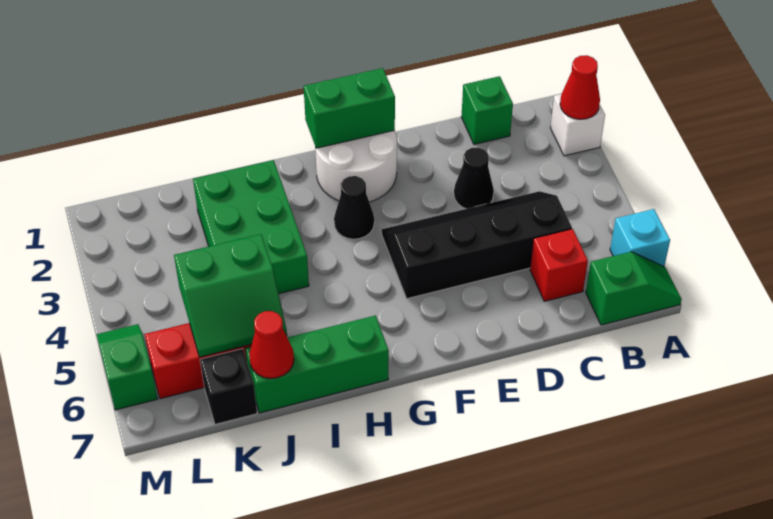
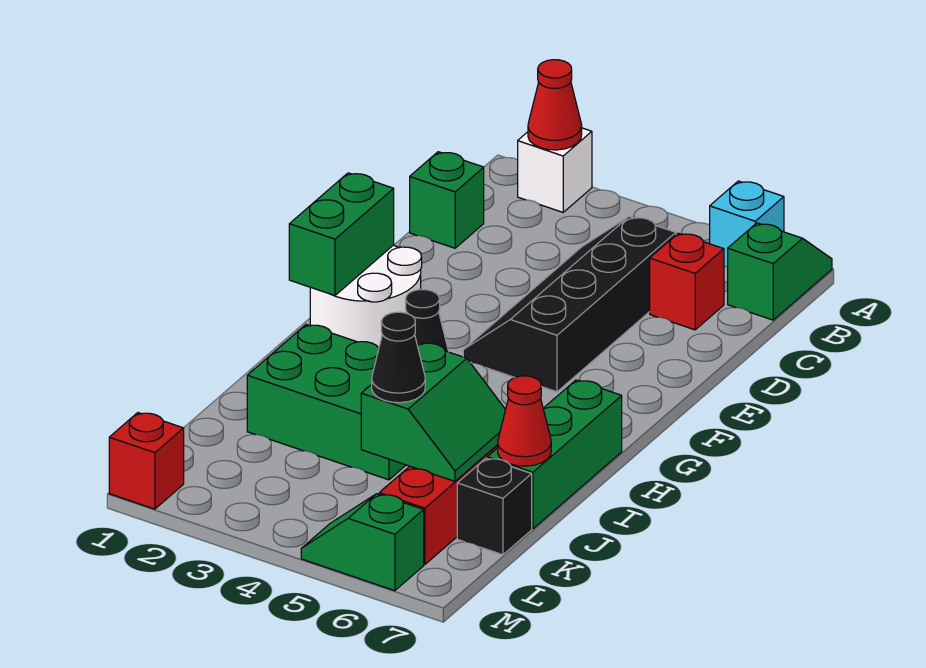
black cone D3 level 1 -> black cone K5 level 3
none -> red brick M1 level 1

